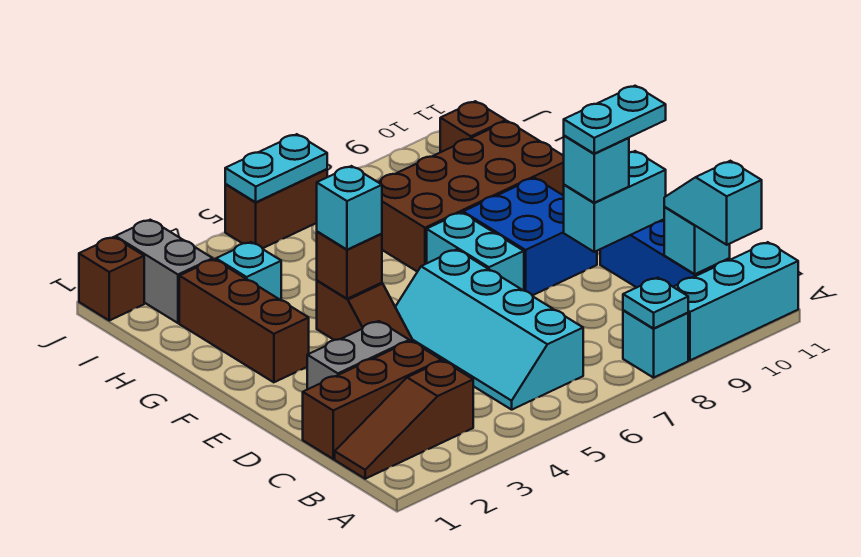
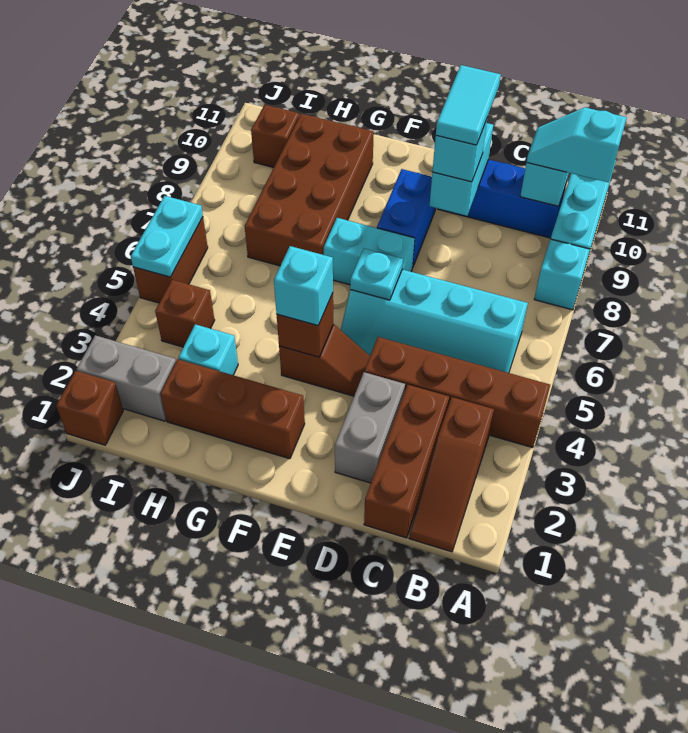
none -> brown brick A4:D4 level 1
cyan plate A8 level 2 -> cyan plate E6 level 2
cyan plate D9:D10 level 4 -> cyan tile D9:D10 level 4
blue brick E8:F9 level 1 -> blue brick E8:E9 level 1
none -> brown brick I4 level 1

